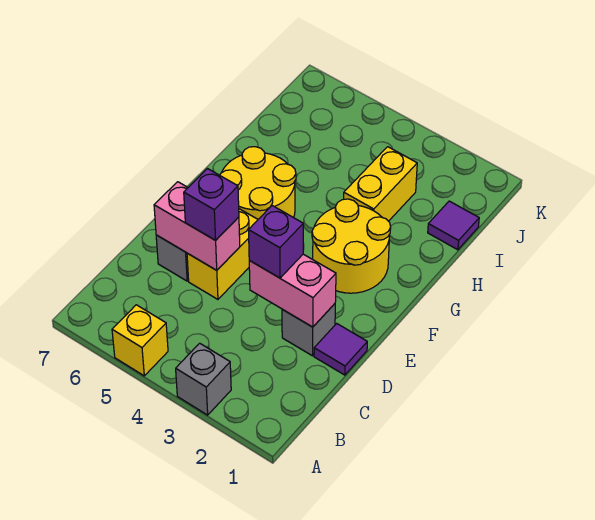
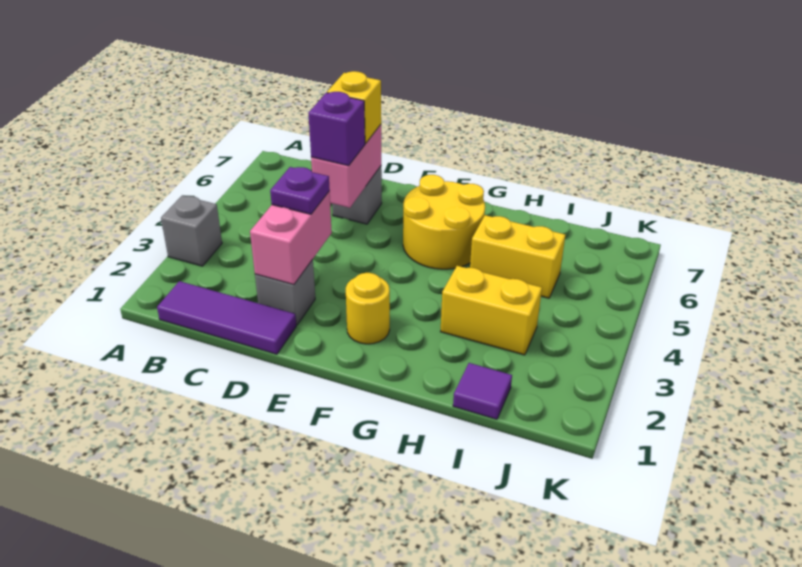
yellow brick A5 level 1 -> yellow brick D6 level 3
purple tile D1 level 1 -> purple tile B1:D1 level 1
purple brick D3 level 3 -> purple plate D3 level 3
yellow brick D5:E5 level 1 -> yellow brick H5:I5 level 1
yellow round brick F2:G3 level 1 -> yellow round brick F2 level 1

